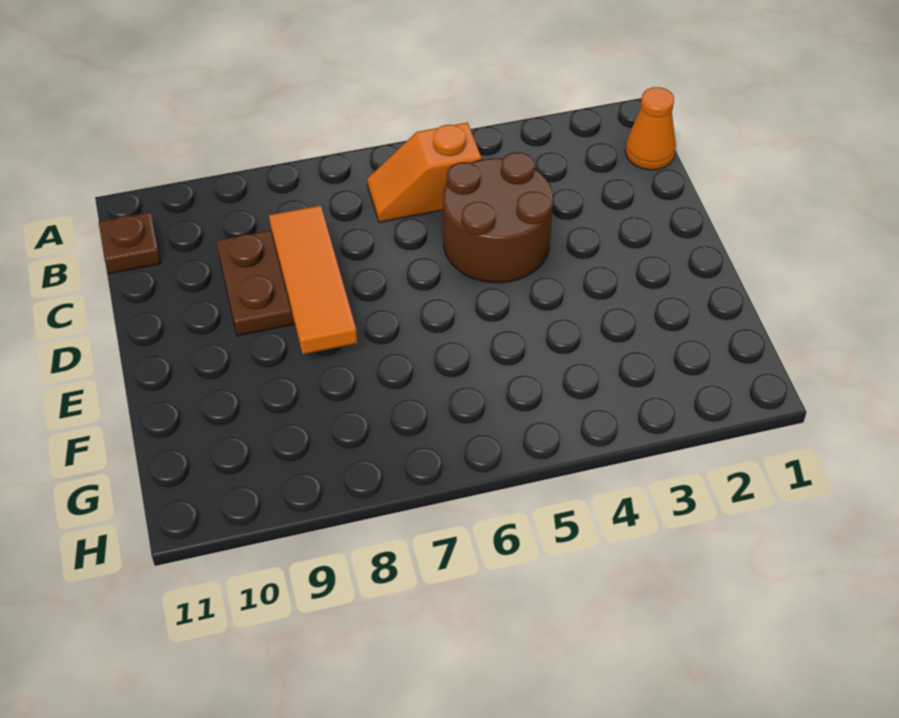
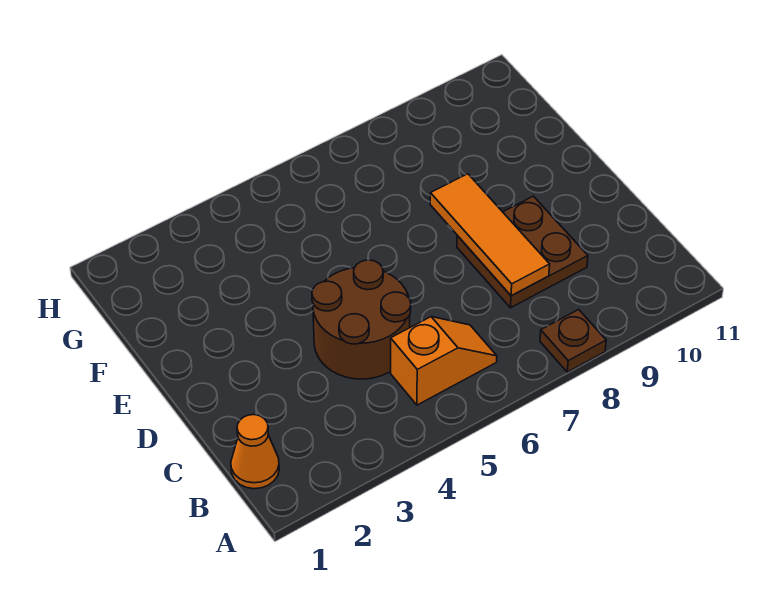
brown plate B11 level 1 -> brown plate A8 level 1

